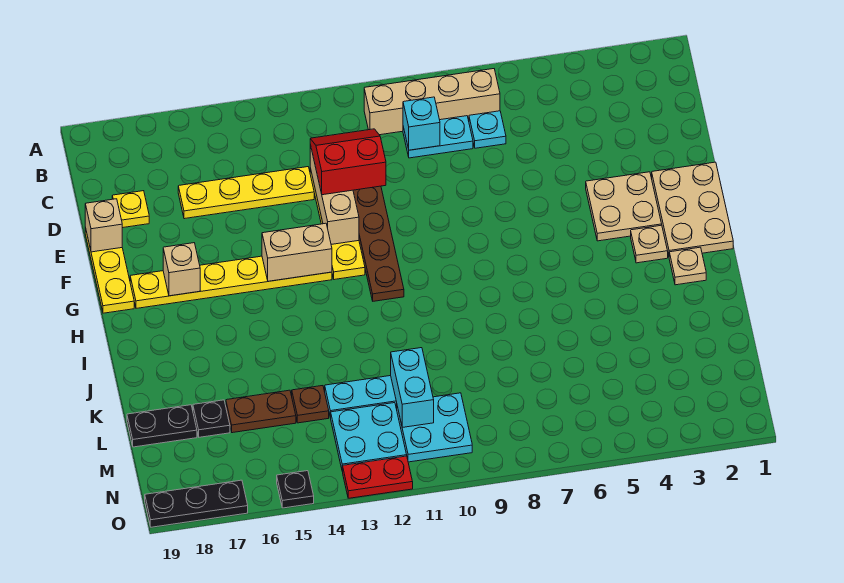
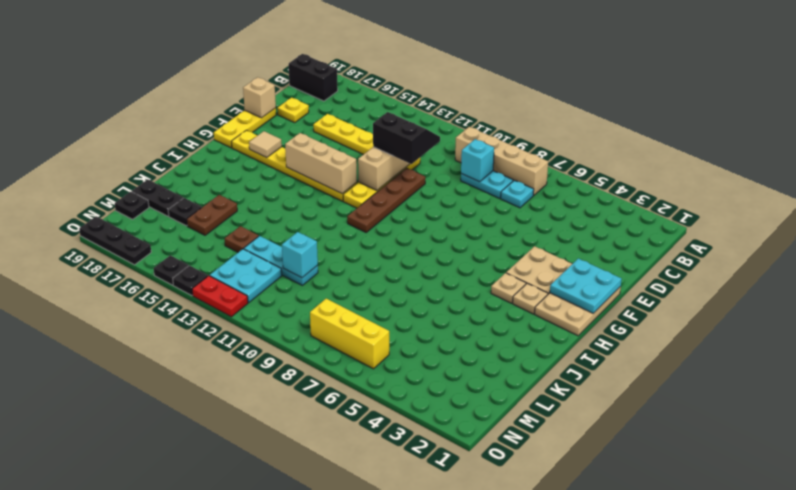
none -> black brick B18:B19 level 1
red slope D11:E12 level 3 top E -> black slope D11:E12 level 3 top E
tan brick G13:G14 level 2 -> tan brick G13:G15 level 2
tan brick G17 level 2 -> tan tile G17 level 2
tan plate I2 level 1 -> tan plate H4 level 1
cyan brick L11:M11 level 2 -> cyan brick L11 level 2
brown plate L15:L16 level 1 -> brown plate K16:L16 level 1
cyan plate M10:N11 level 1 -> cyan plate F1:G2 level 2
none -> black plate M19 level 1
none -> yellow brick N6:N8 level 1
none -> black plate O14 level 1

